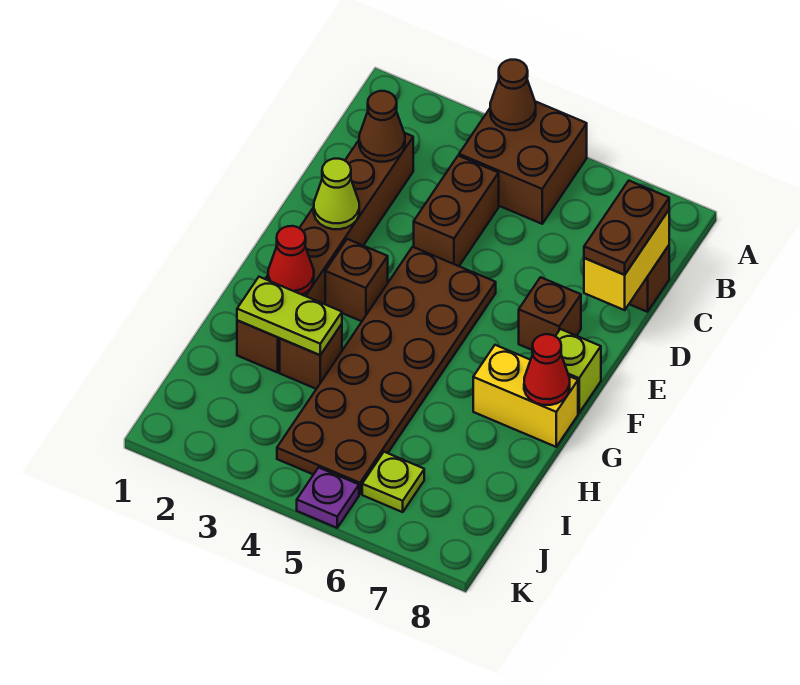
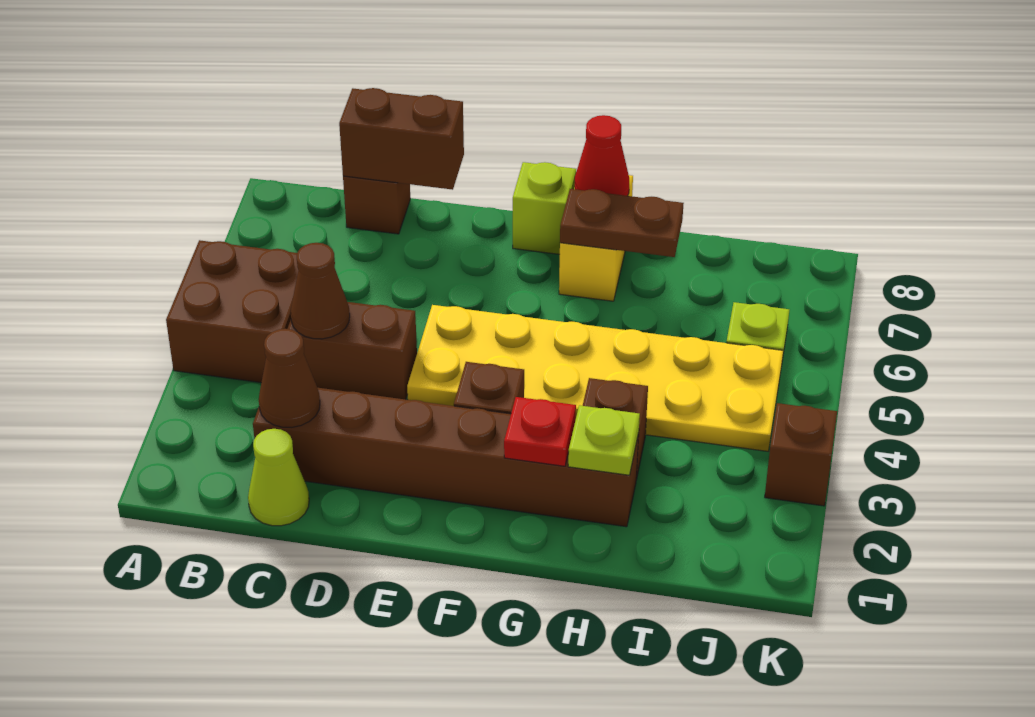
brown cone A4 level 2 -> brown cone C4 level 2
yellow brick C8:D8 level 2 -> brown brick C8:D8 level 2
brown plate C8:D8 level 3 -> brown plate G7:H7 level 2
lime cone E2 level 2 -> lime cone C1 level 1
brown plate E4:J5 level 1 -> yellow plate E4:J5 level 1
brown brick E7 level 1 -> brown brick K3 level 1
red cone G2 level 2 -> red plate G2 level 2
lime plate H2:H3 level 2 -> lime plate H2 level 2
purple plate K5 level 1 -> none

